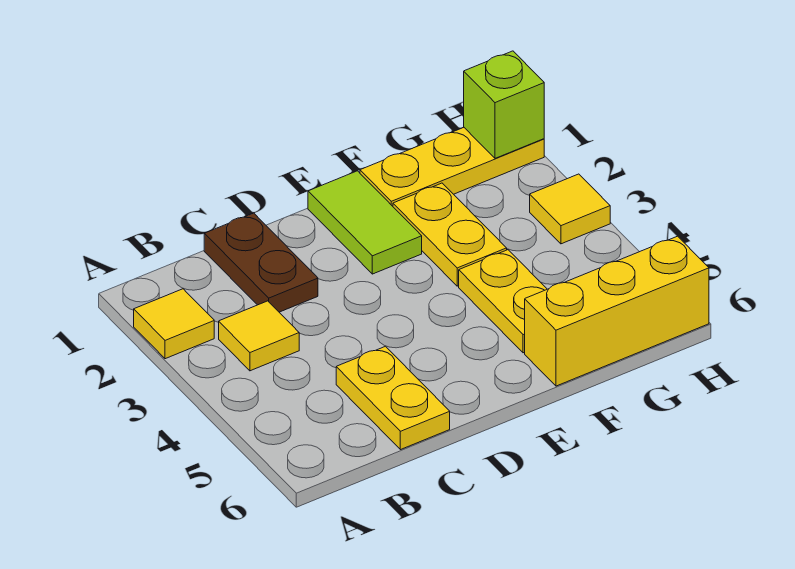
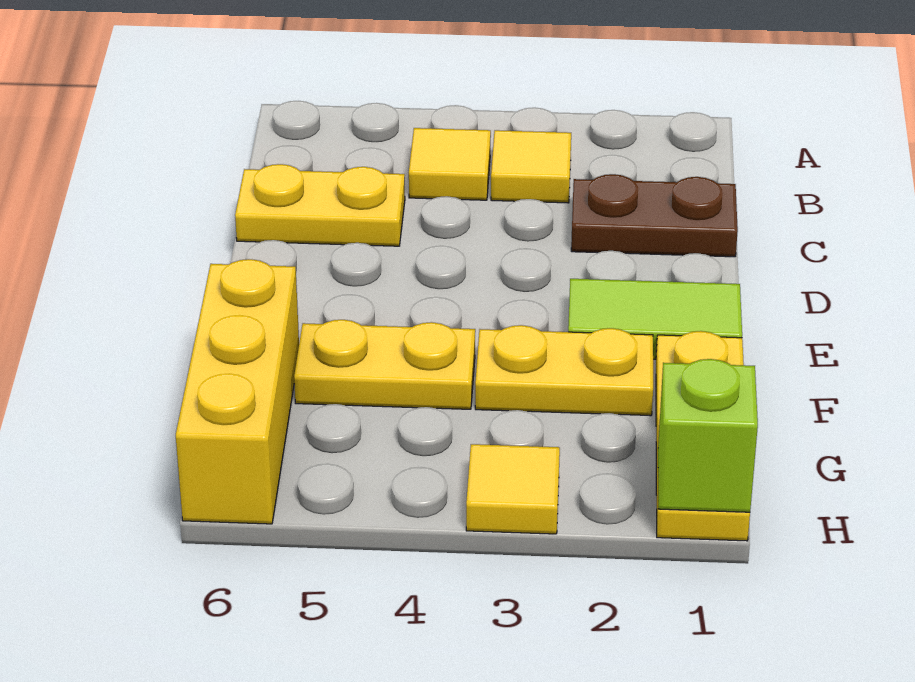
yellow tile A2 level 1 -> yellow tile B4 level 1

